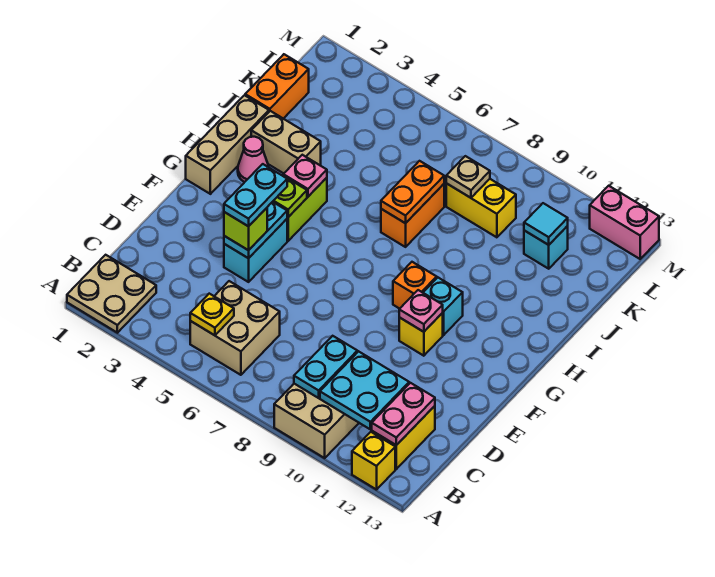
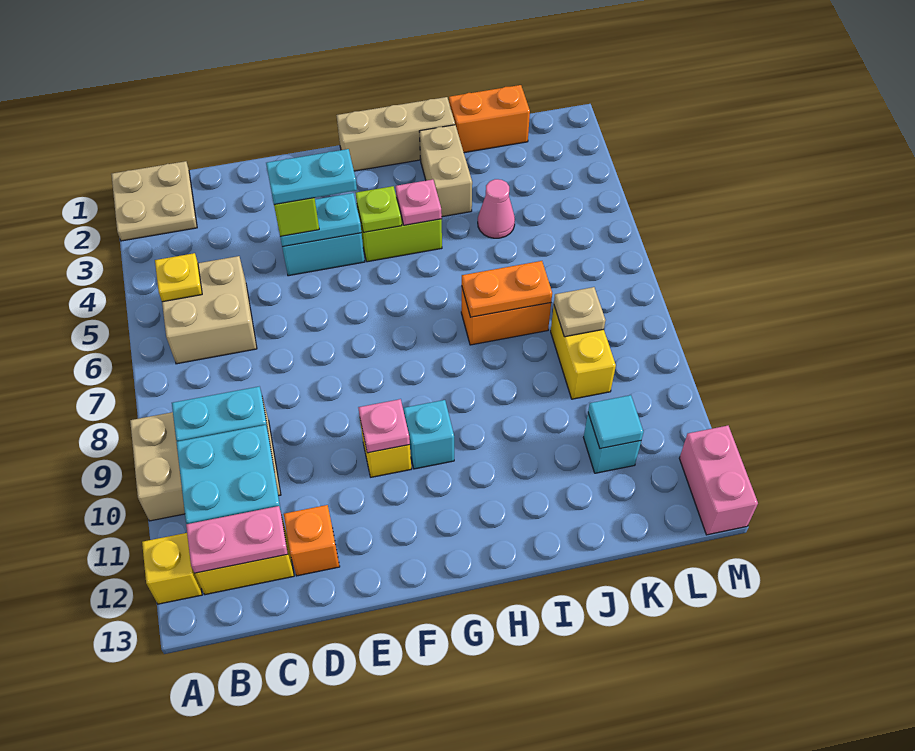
orange brick G9 level 1 -> orange brick D12 level 1
pink cone H2 level 1 -> pink cone J4 level 1

